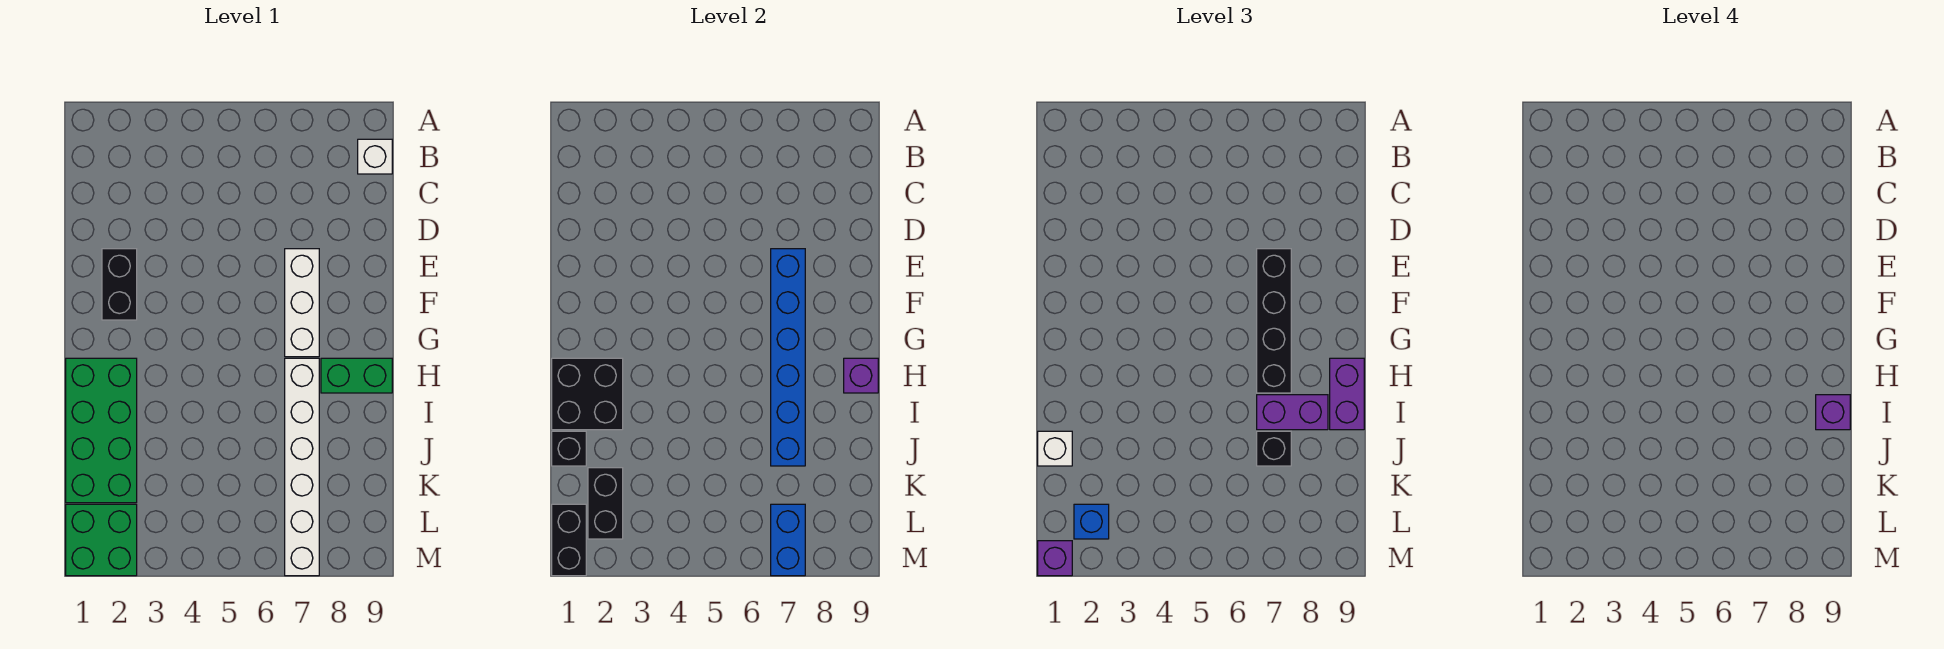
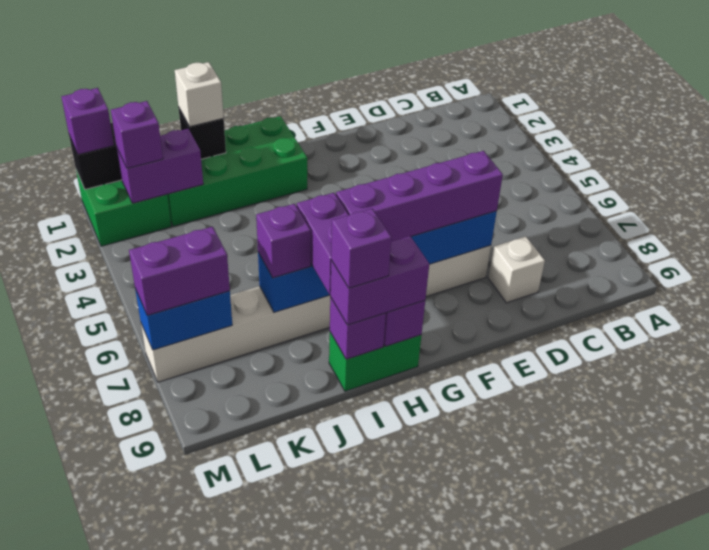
white brick B9 level 1 -> white brick D8 level 1
black brick E2:F2 level 1 -> none
black brick E7:H7 level 3 -> purple brick E7:H7 level 3
black brick H1:I2 level 2 -> none
green brick H8:H9 level 1 -> green brick H9:I9 level 1
none -> purple brick I9 level 2
black brick J7 level 3 -> purple brick J7 level 3
black brick K2:L2 level 2 -> purple brick K2:L2 level 2
blue brick L2 level 3 -> purple brick L2 level 3
none -> purple brick L7:M7 level 3

